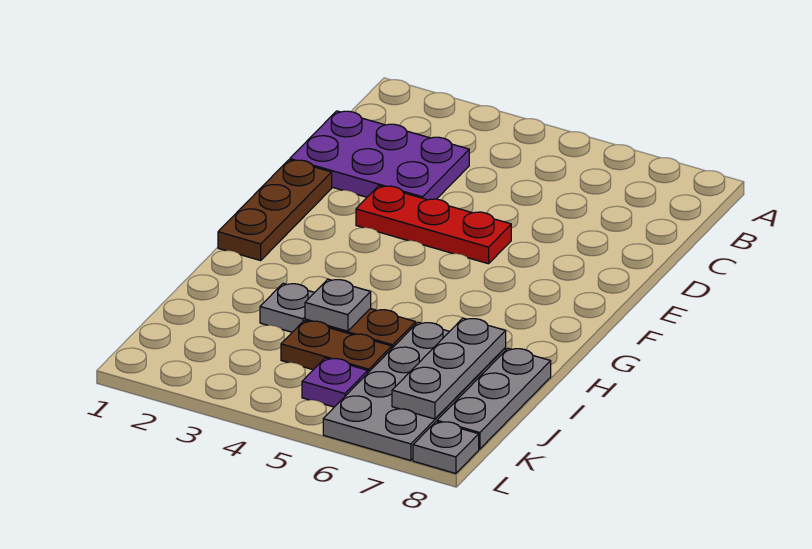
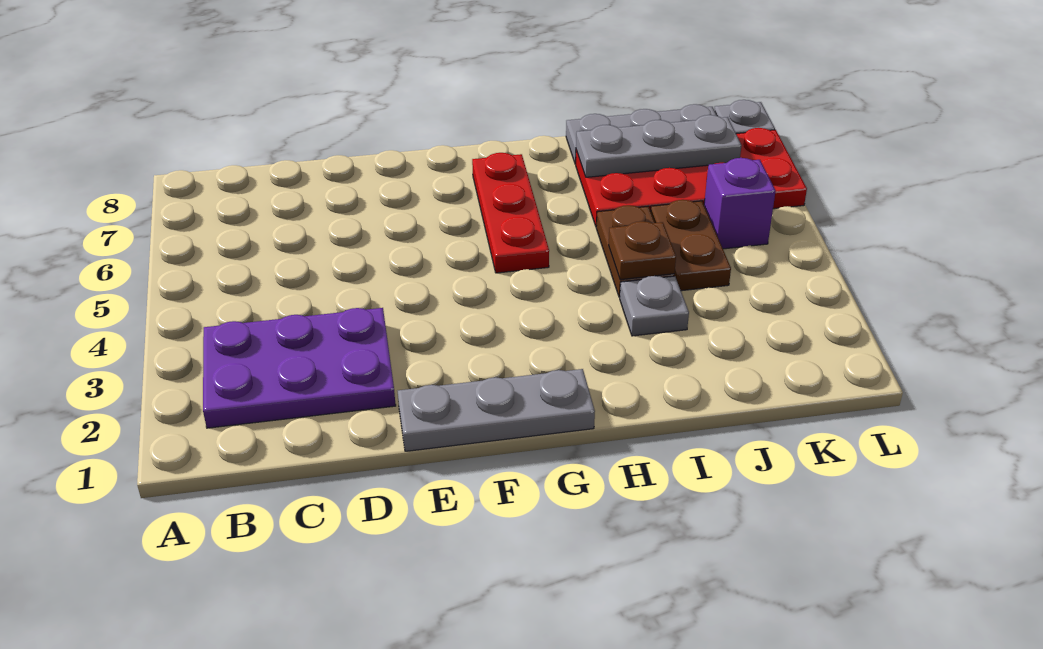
purple plate C1:D3 level 1 -> purple plate B2:D3 level 1
brown plate E1:G1 level 1 -> grey plate E1:G1 level 1
red plate E3:E5 level 1 -> red plate G5:G7 level 1
grey plate I4 level 2 -> brown plate I4 level 2
grey plate I6:L7 level 1 -> red plate I6:L7 level 1
purple plate K5 level 1 -> purple brick K5 level 1

